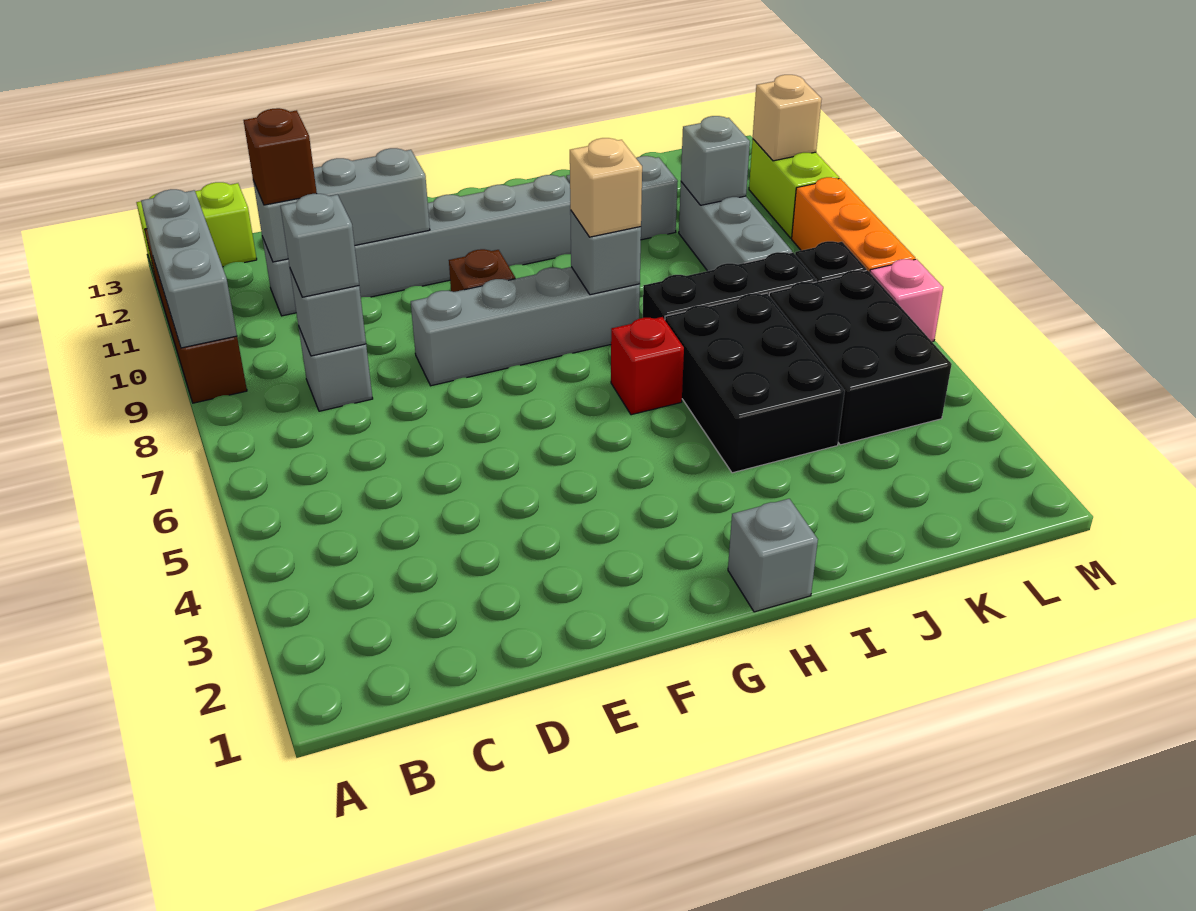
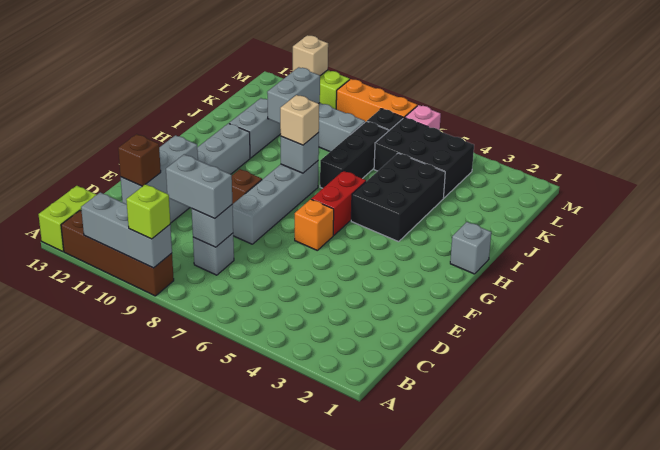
none -> lime brick A9 level 3
grey brick C8 level 3 -> grey brick C8:C9 level 3
none -> orange brick F6 level 1
red brick H6 level 1 -> red brick G6:H6 level 1
black brick I4:J6 level 1 -> black brick H4:J5 level 1
grey brick K10 level 2 -> grey brick J10:K10 level 2

